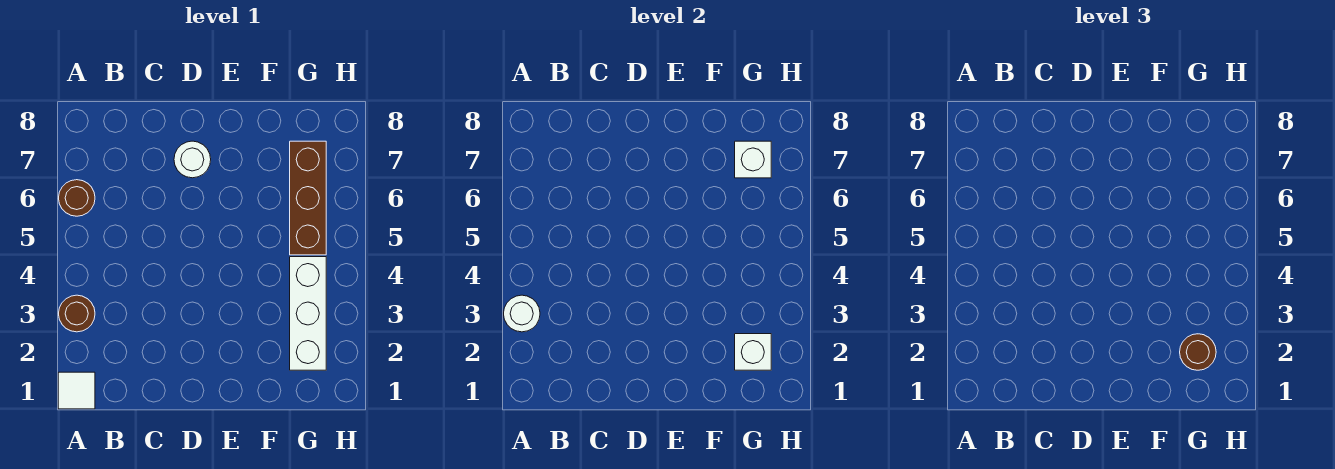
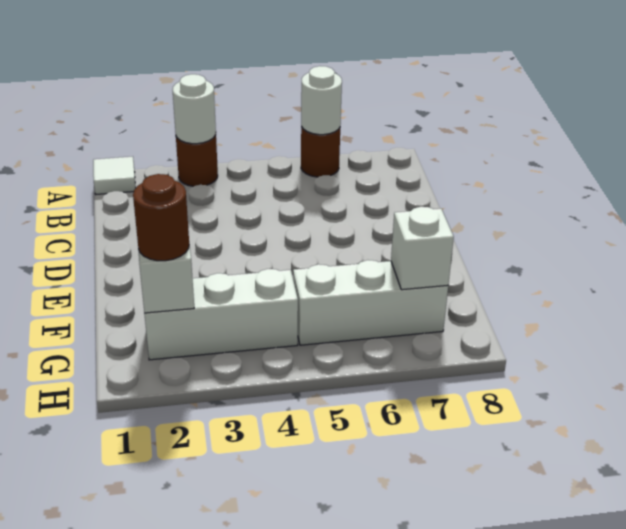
white round brick D7 level 1 -> white round brick A6 level 2
brown brick G5:G7 level 1 -> white brick G5:G7 level 1

